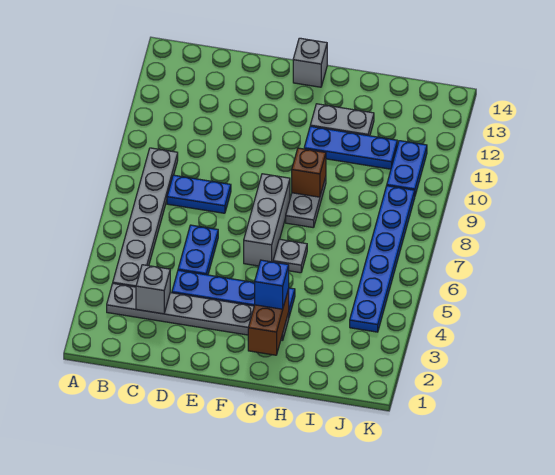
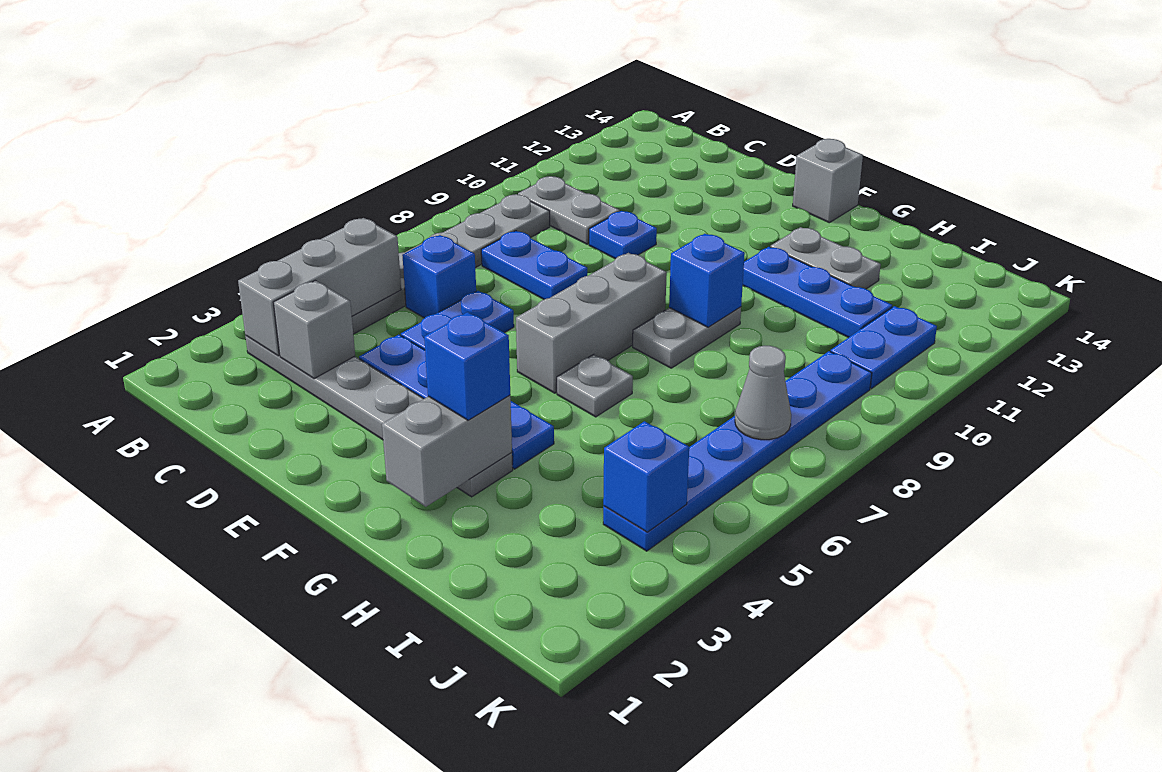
none -> grey brick B3:B5 level 2
none -> grey plate B10:C10 level 1
none -> blue brick C6 level 1
none -> blue plate D10 level 1
brown brick G2:G3 level 2 -> grey brick G2:G3 level 2
brown brick G9 level 2 -> blue brick G9 level 2
none -> blue brick J4 level 2
none -> grey cone J7 level 2

